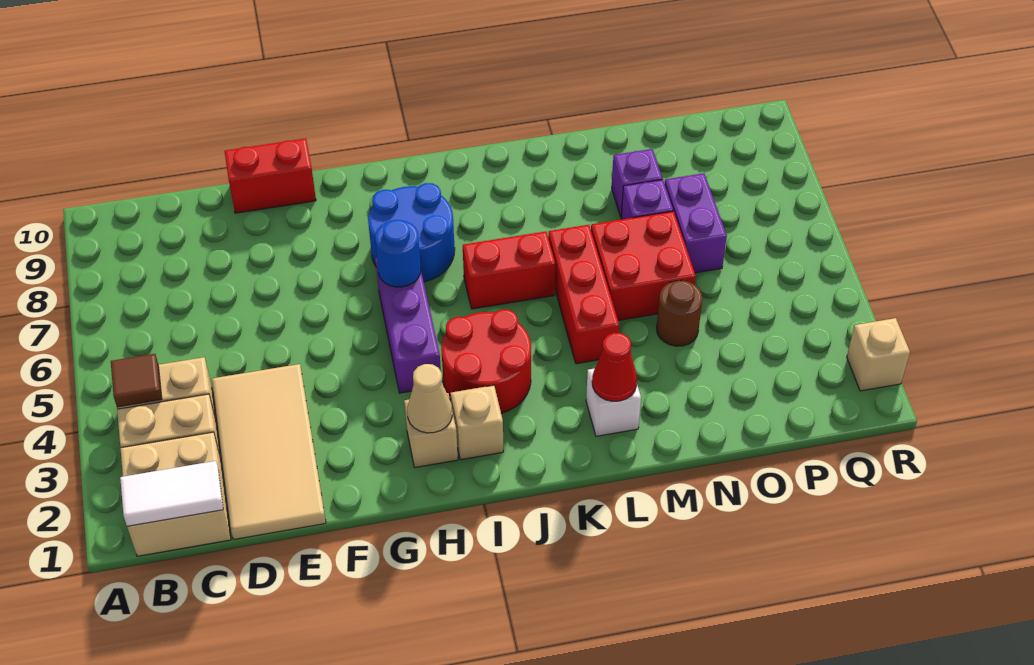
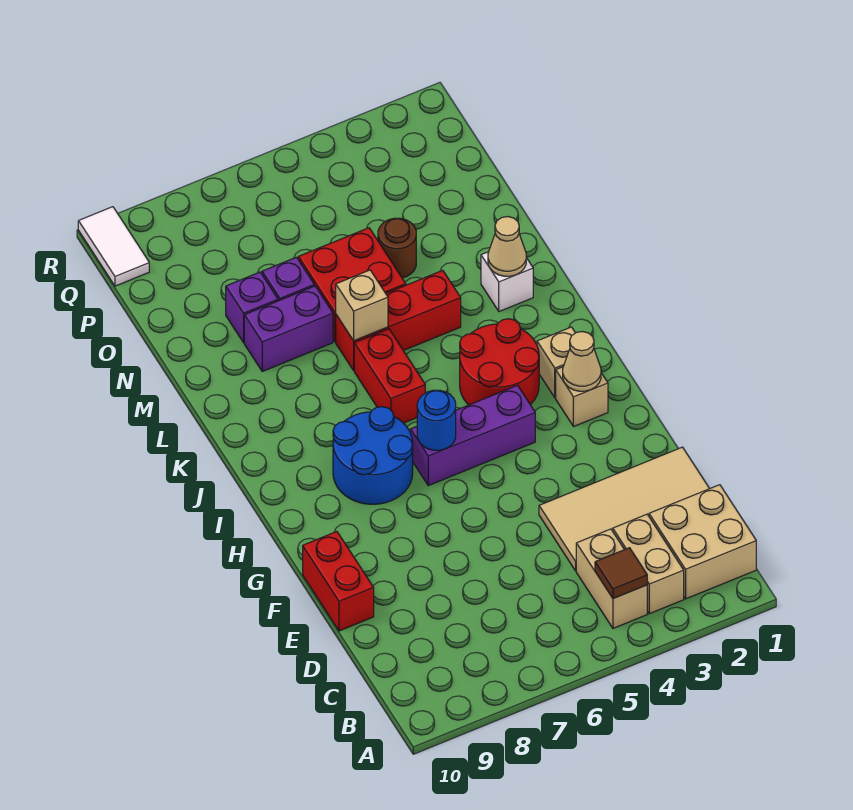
white tile B1:C1 level 2 -> white tile Q10:R10 level 1
red cone L2 level 2 -> tan cone L2 level 2
purple brick O6:O7 level 1 -> purple brick M7:M8 level 1
tan brick R2 level 1 -> tan brick L6 level 2

